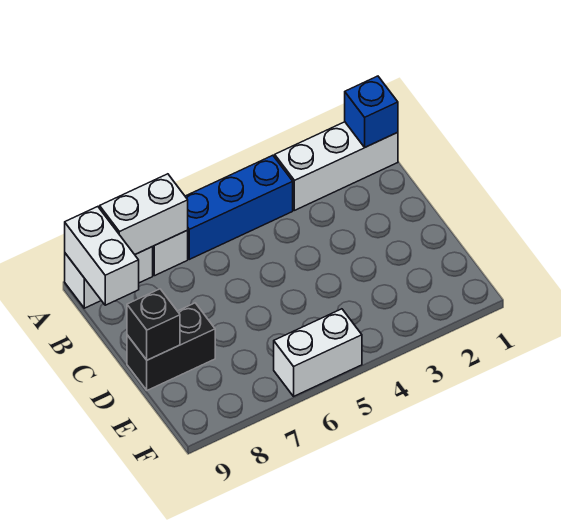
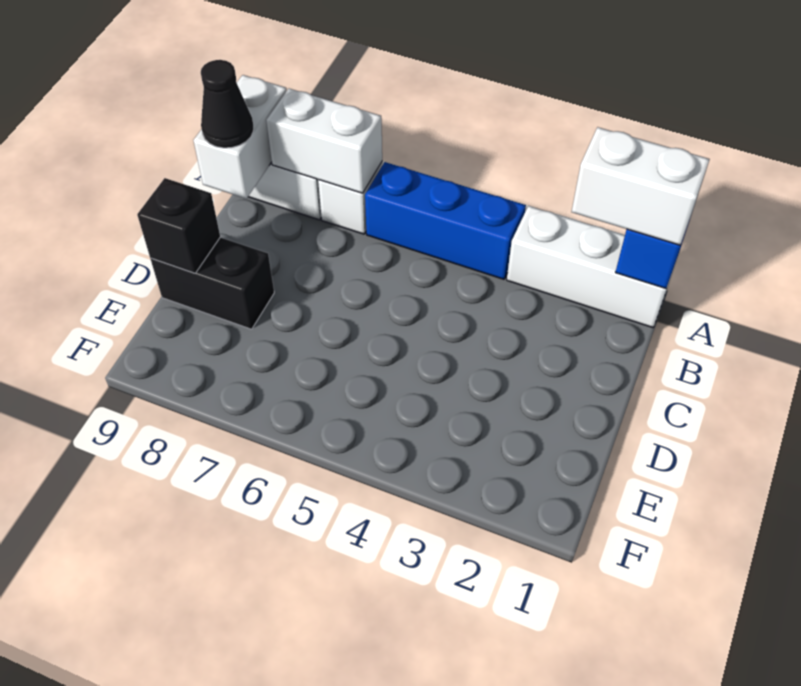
none -> black cone B9 level 3
white brick F5:F6 level 1 -> white brick A1:A2 level 3

